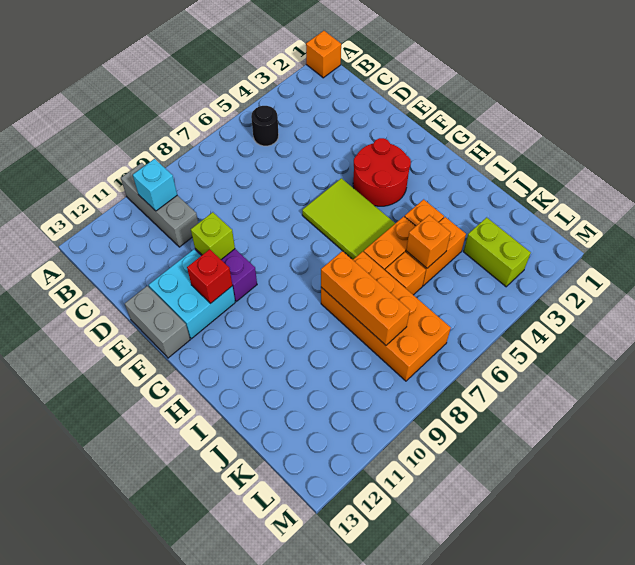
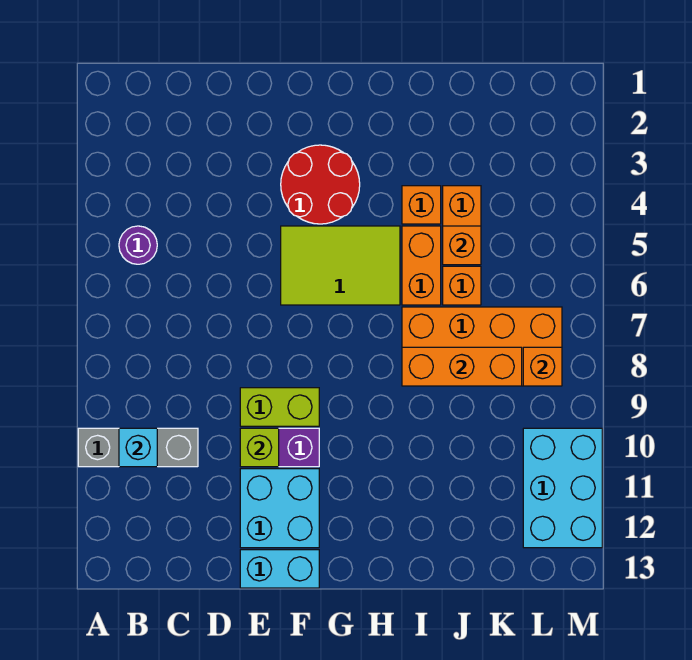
orange brick A1 level 1 -> orange brick L8 level 2
black round brick B5 level 1 -> purple round brick B5 level 1
grey brick E13:F13 level 1 -> cyan brick E13:F13 level 1
red brick F11 level 2 -> none
lime brick K3:L3 level 1 -> lime brick E9:F9 level 1
none -> cyan brick L10:M12 level 1

